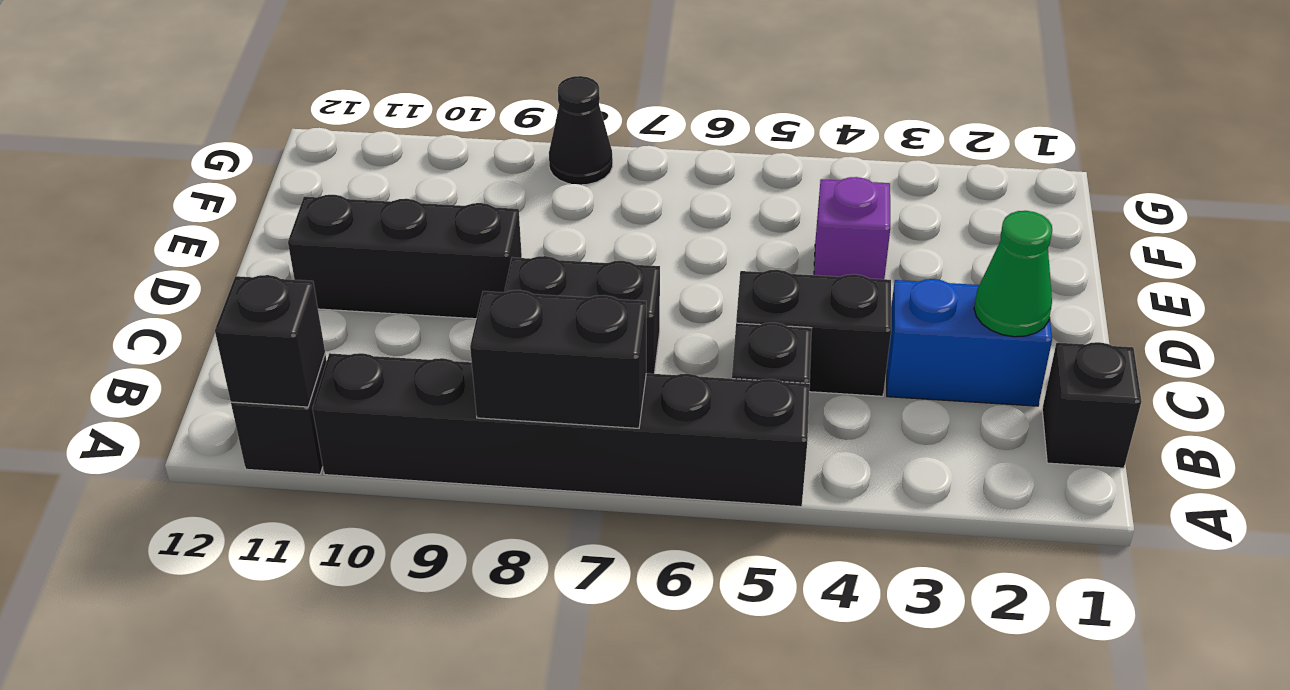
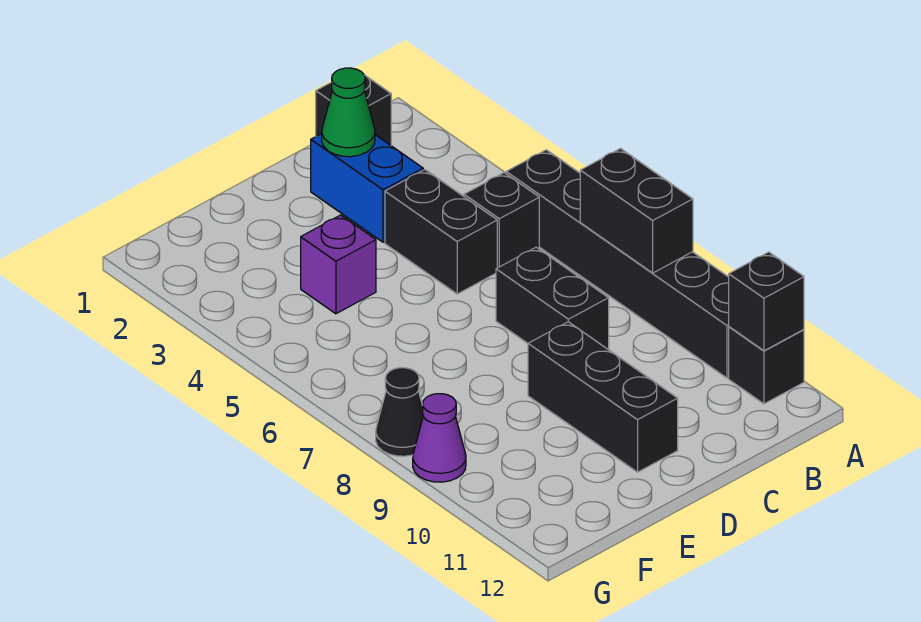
none -> purple cone G9 level 1

